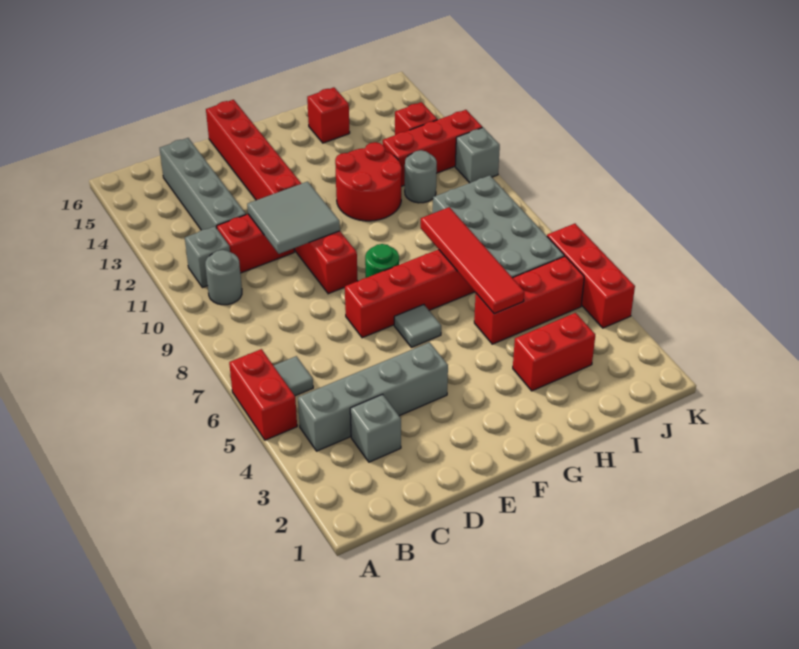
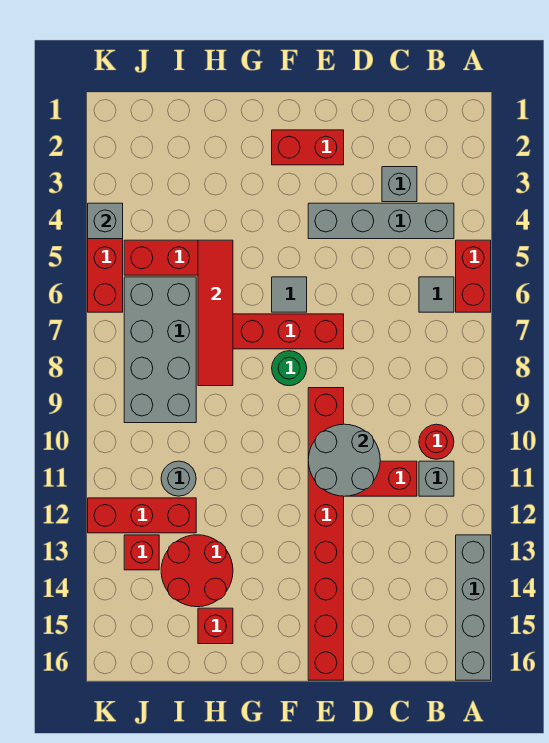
grey round brick B10 level 1 -> red round brick B10 level 1
grey brick C12:C15 level 1 -> grey brick A13:A16 level 1
grey tile D10:E11 level 2 -> grey round brick D10:E11 level 2
red round brick G11:H12 level 1 -> red round brick H13:I14 level 1
red brick H3:I3 level 1 -> red brick E2:F2 level 1
grey brick K11 level 1 -> grey brick K4 level 2

